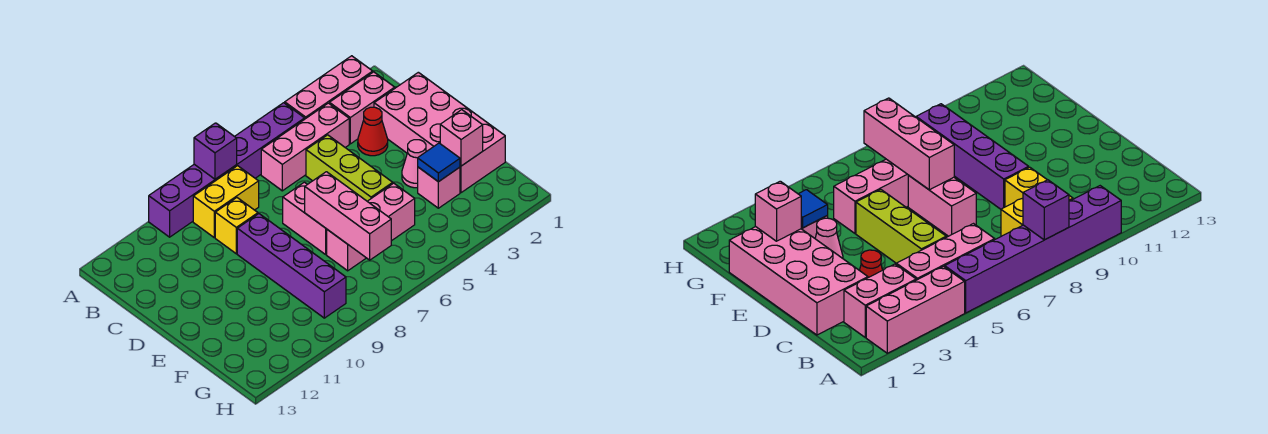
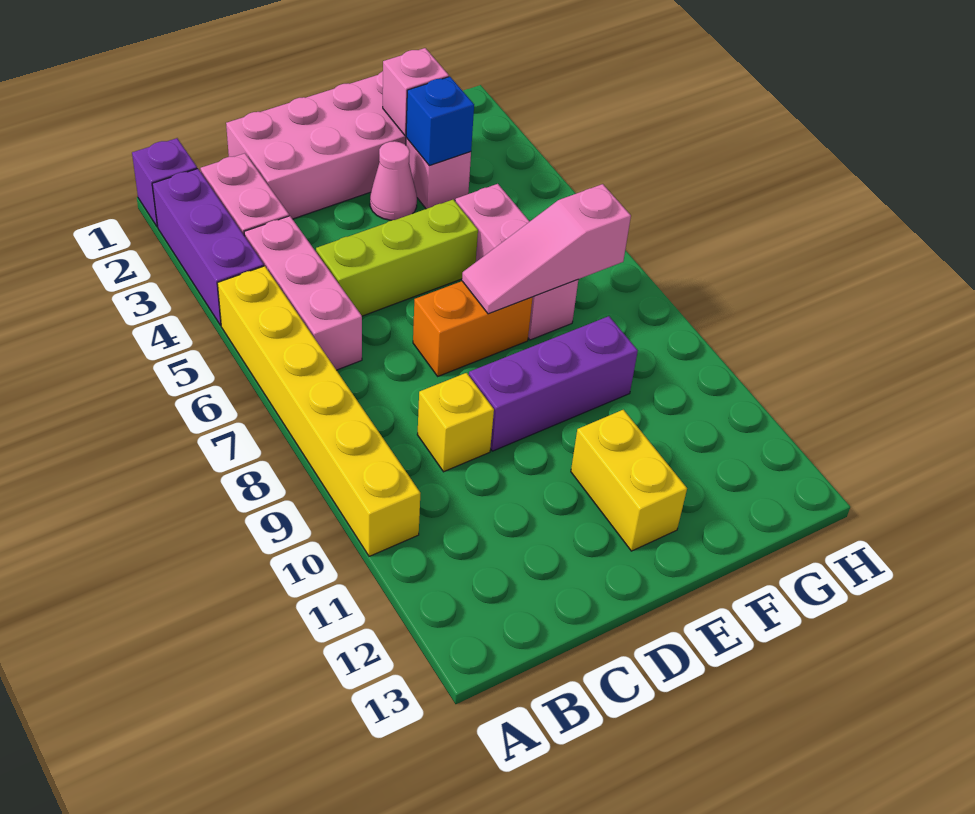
pink brick A2:A4 level 1 -> purple brick A2:A4 level 1
purple brick A5:A10 level 1 -> yellow brick A5:A10 level 1
purple brick A8 level 2 -> purple brick A1 level 1
yellow brick B8:B9 level 1 -> yellow brick E11:E12 level 1
red cone C3 level 1 -> none
pink brick D7:E7 level 1 -> orange brick D7:E7 level 1
purple brick D9:G9 level 1 -> purple brick D9:F9 level 1
pink brick E7:G7 level 2 -> pink slope E7:G7 level 2 top G
blue tile F3 level 2 -> blue brick F3 level 2

